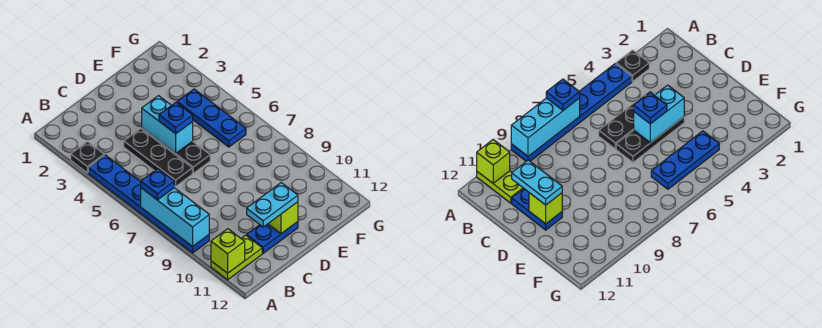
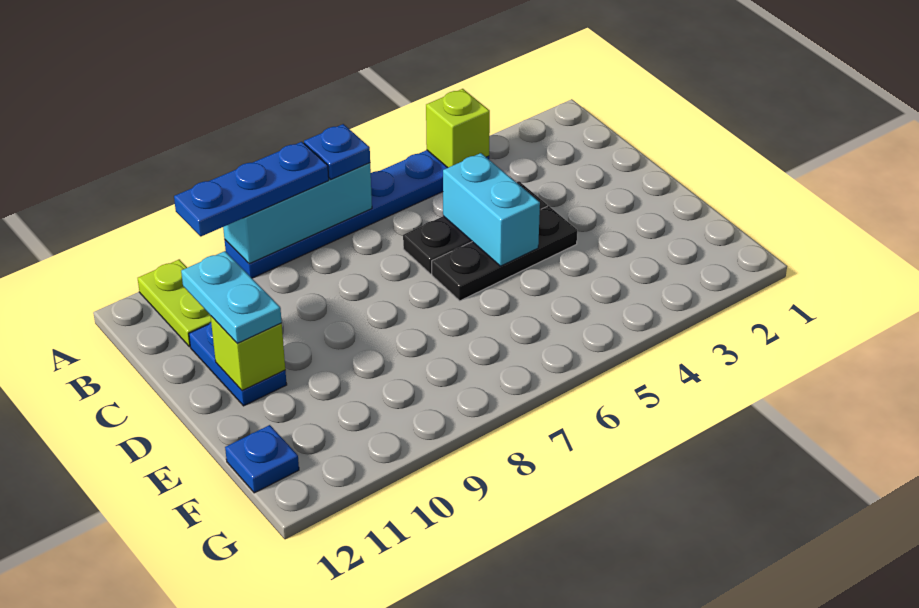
black plate A3 level 1 -> none
lime brick A11 level 2 -> lime brick A4 level 2
cyan brick D4:D5 level 2 -> cyan brick C5:D5 level 2
blue plate D5 level 3 -> blue plate F12 level 1
blue plate F4:F6 level 1 -> blue plate A8:A10 level 3

